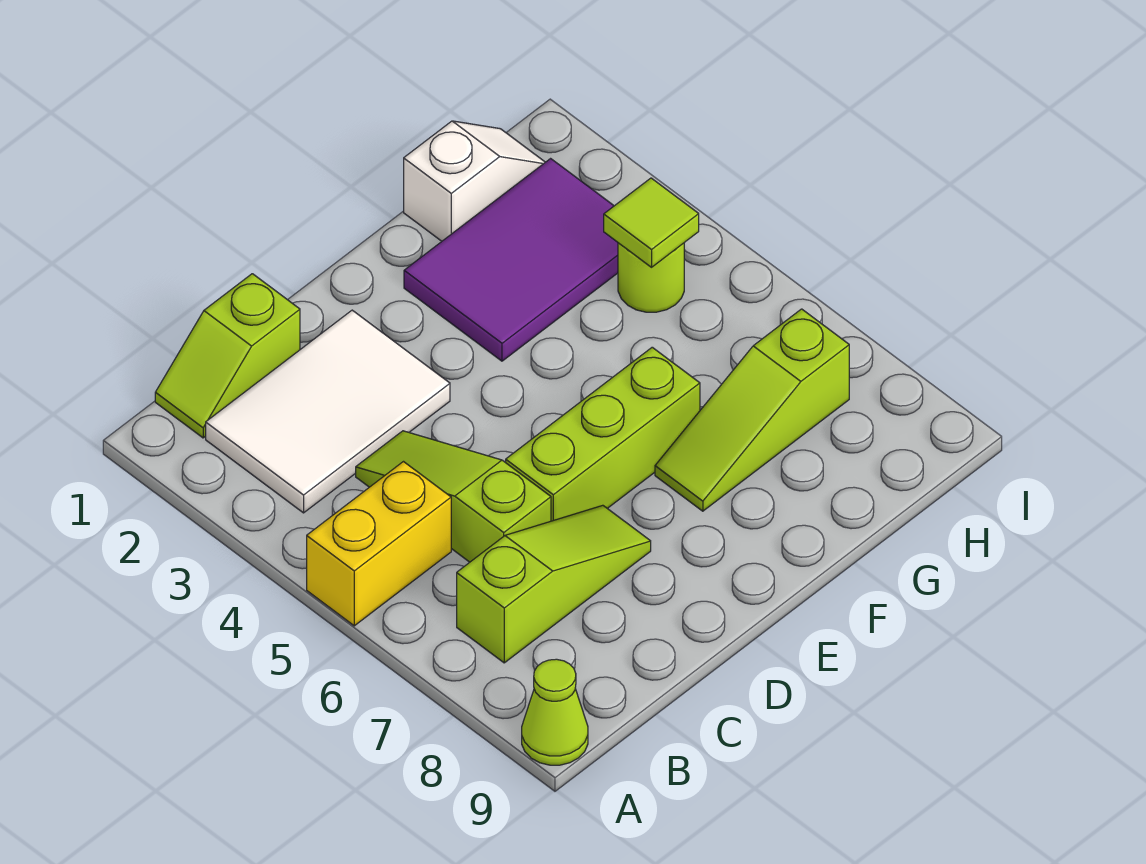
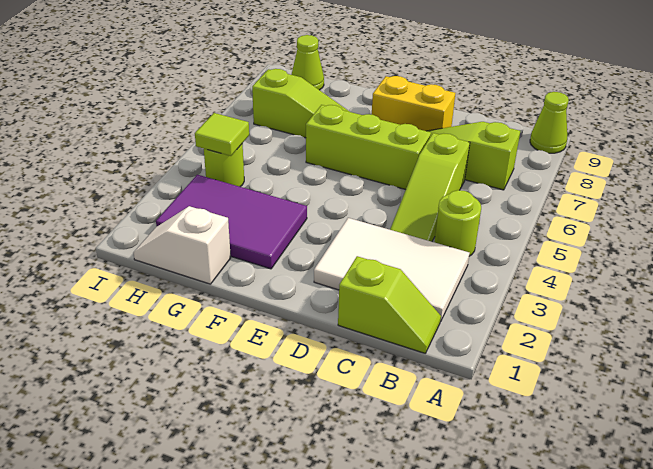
yellow brick A5:B5 level 1 -> yellow brick D8:E8 level 1
none -> lime round brick B4 level 1
none -> lime cone H9 level 1

